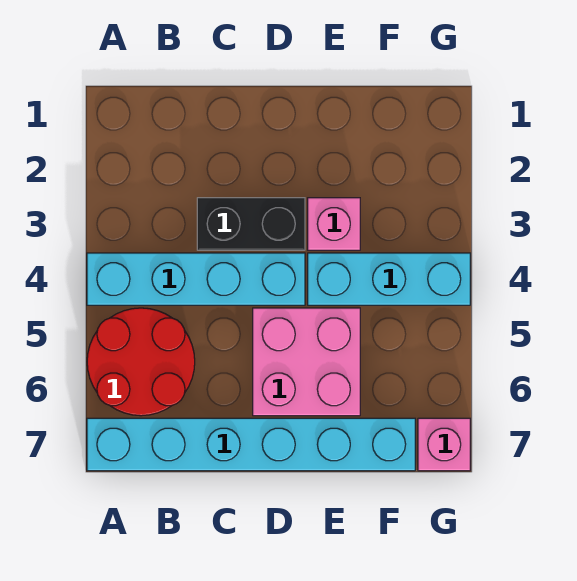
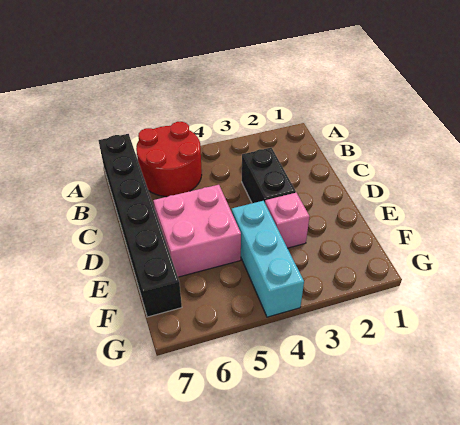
cyan brick A4:D4 level 1 -> none
cyan brick A7:F7 level 1 -> black brick A7:F7 level 1
pink brick G7 level 1 -> none

